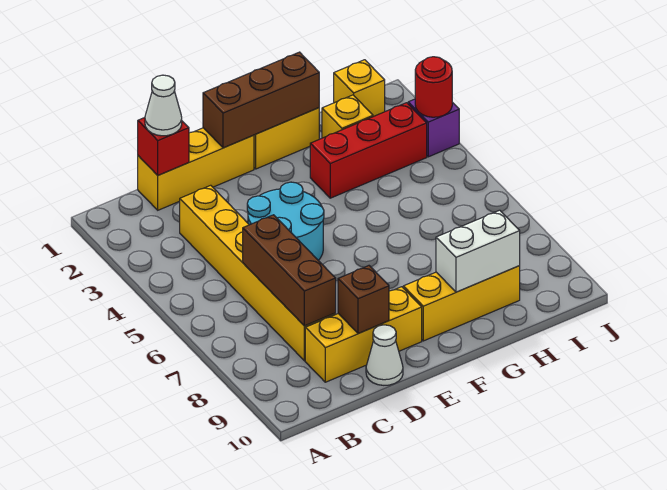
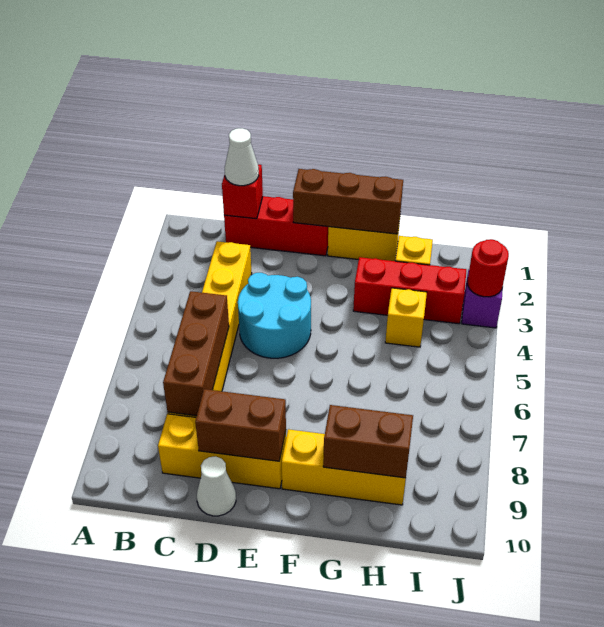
yellow brick C1:E1 level 1 -> red brick C1:E1 level 1
brown brick D9 level 2 -> brown brick D9:E9 level 2
white brick G9:H9 level 2 -> brown brick G9:H9 level 2
yellow brick I1 level 1 -> yellow brick H4 level 1

